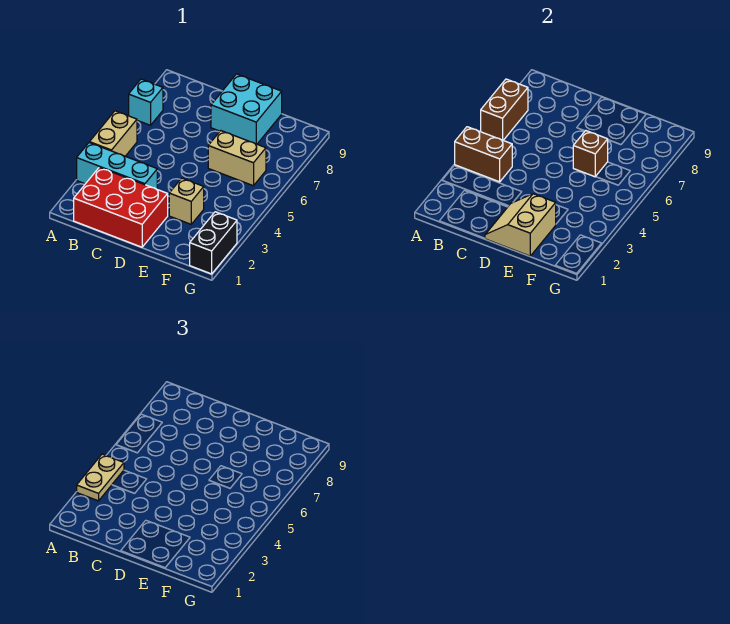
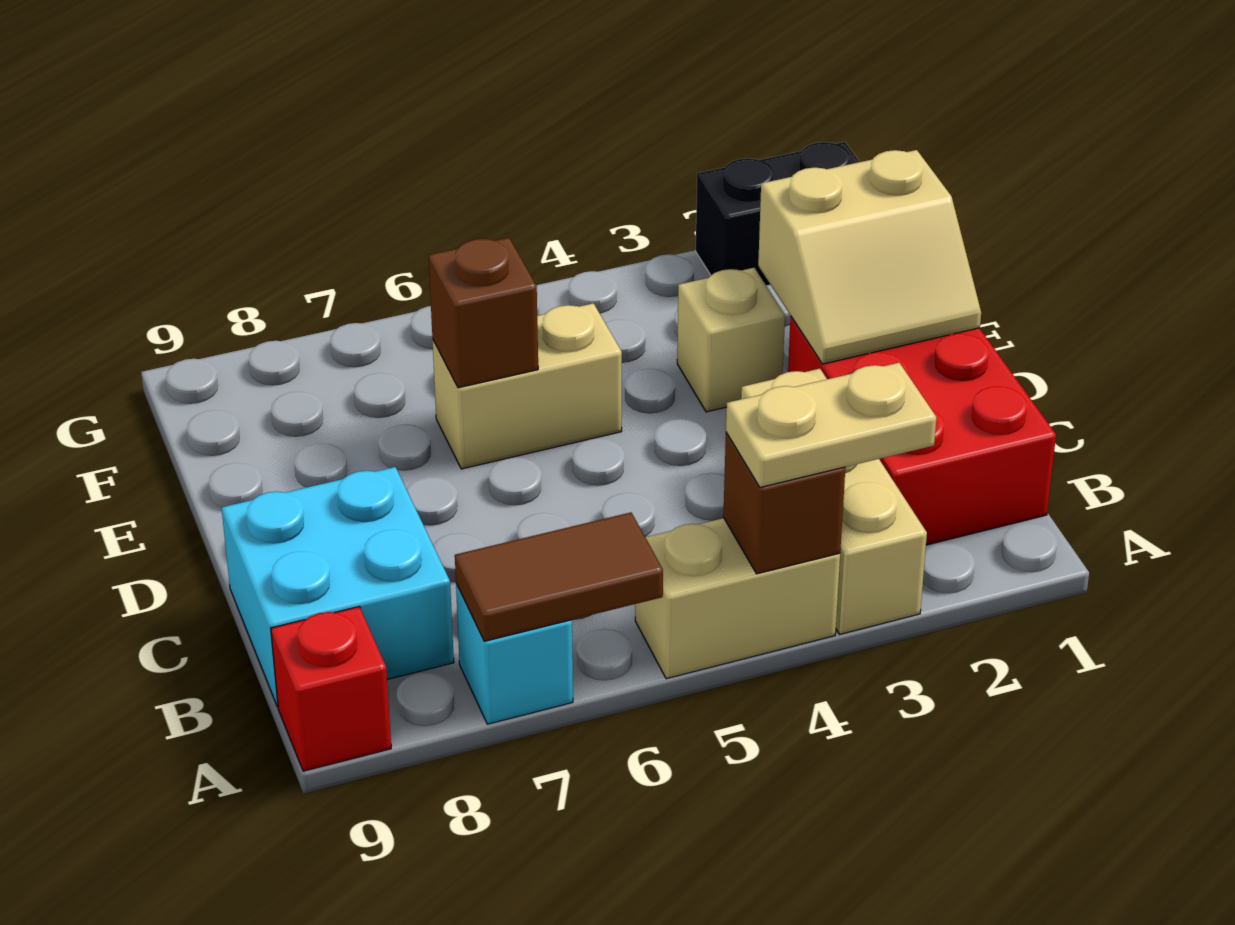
cyan brick A3:C3 level 1 -> tan brick A3:C3 level 1
brown brick A4:B4 level 2 -> brown brick A4 level 2
brown brick A6:A7 level 2 -> brown tile A6:A7 level 2
none -> red brick A9 level 1
cyan brick D8:E9 level 1 -> cyan brick B8:C9 level 1
tan brick E6:F6 level 1 -> tan brick E5:E6 level 1

